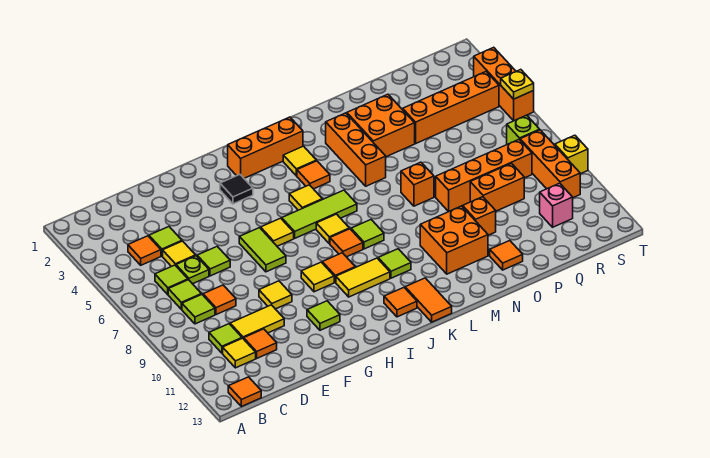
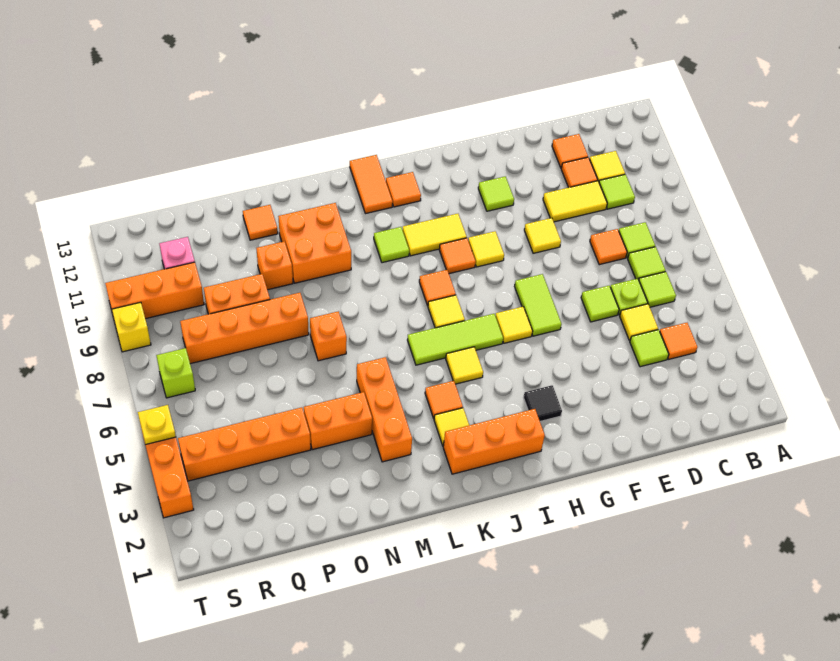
orange tile B13 level 1 -> orange tile D12 level 1
lime tile K8 level 1 -> none
orange brick N3:O4 level 1 -> orange brick N4:O4 level 1
orange brick S8:S10 level 1 -> orange brick R10:T10 level 1

